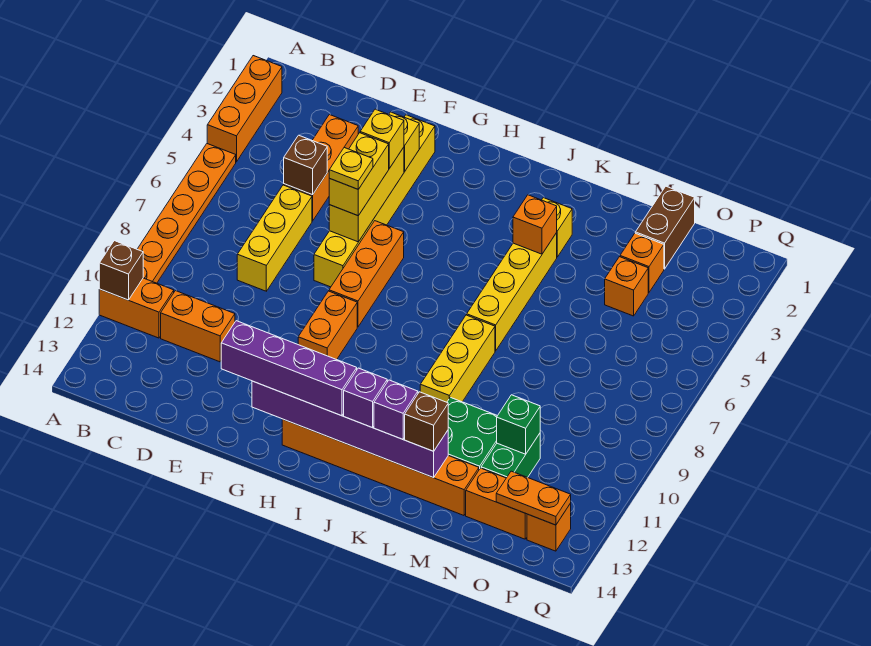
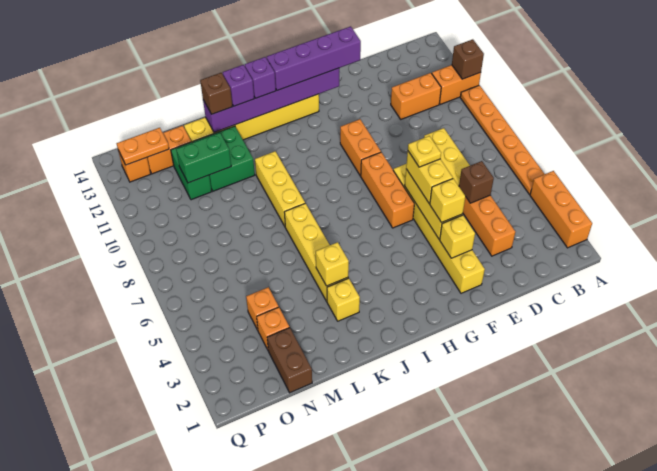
orange brick H13:M13 level 1 -> yellow brick H13:M13 level 1
orange brick K4 level 2 -> yellow brick K4 level 2
green brick N11 level 2 -> green brick M11:N11 level 2

